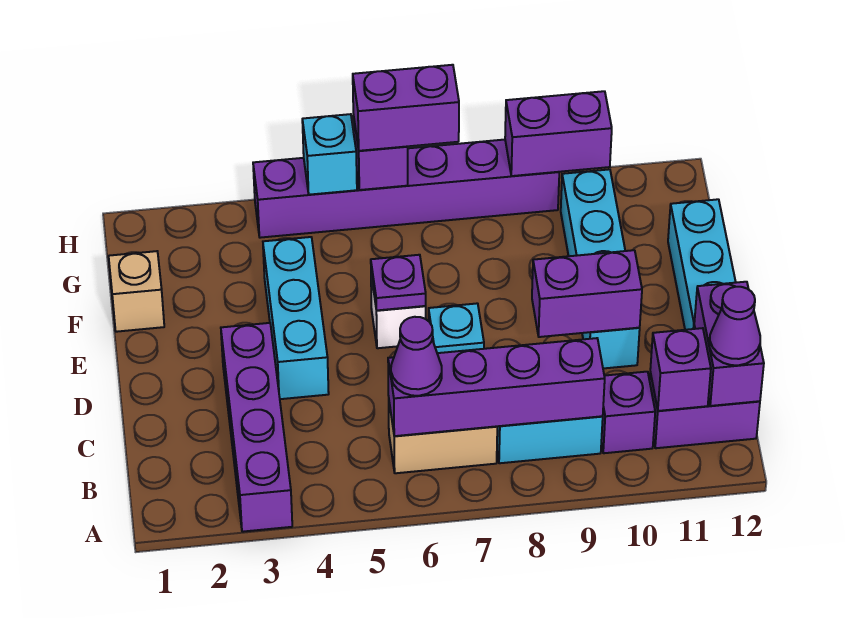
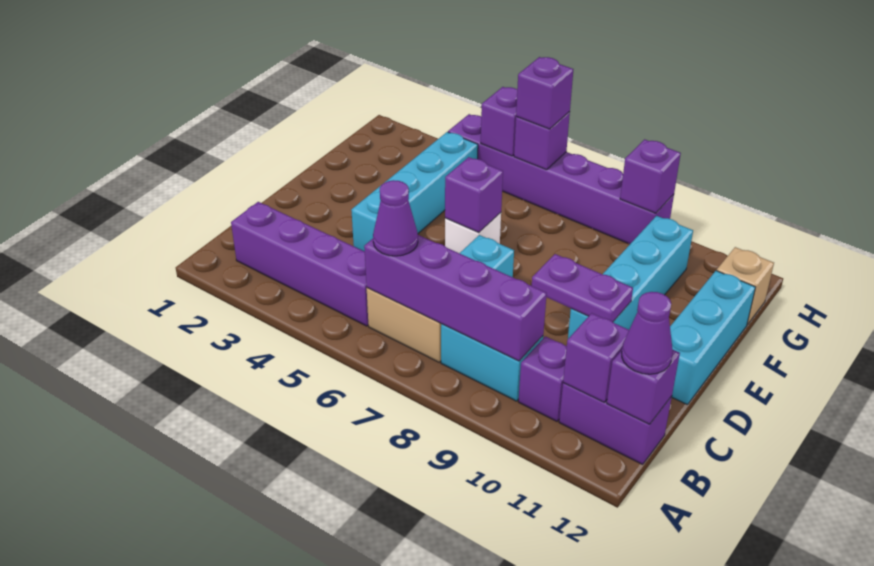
purple brick A3:D3 level 1 -> purple brick B2:B5 level 1
purple brick B12:C12 level 2 -> purple brick B12 level 2
cyan brick D4:F4 level 1 -> cyan brick D4:G4 level 1
purple brick D9:D10 level 2 -> purple plate D9:D10 level 2
purple plate E6 level 2 -> purple brick E6 level 2
tan brick F1 level 1 -> tan brick G12 level 1
cyan brick H5 level 2 -> purple brick H5 level 2
purple brick H6:H7 level 3 -> purple brick H6 level 3
purple brick H9:H10 level 2 -> purple brick H9 level 2

